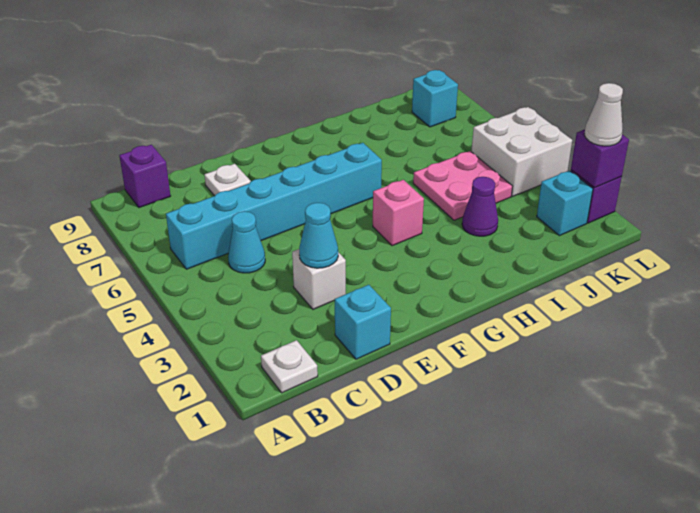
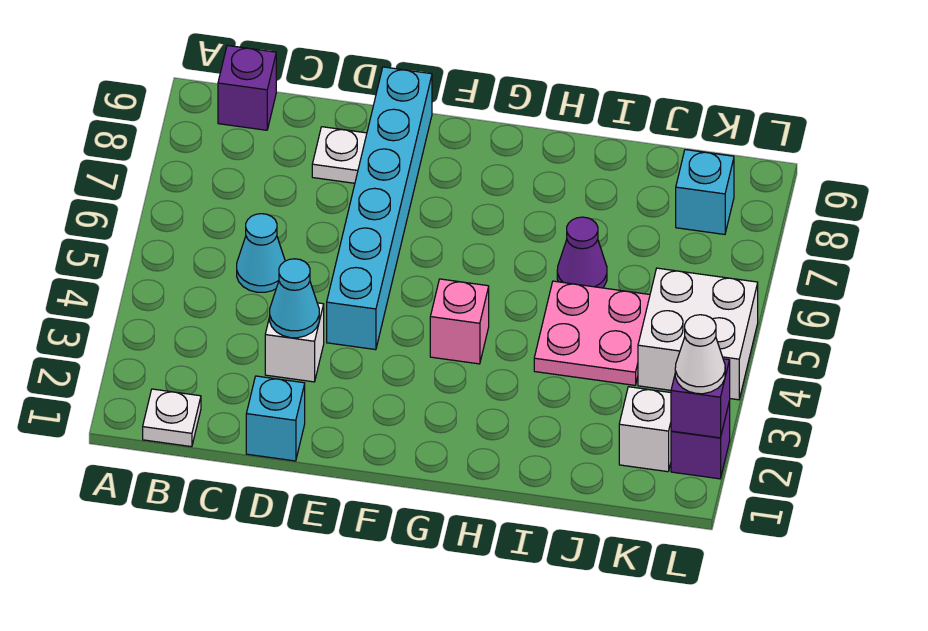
cyan brick B6:G6 level 1 -> cyan brick E4:E9 level 1
purple cone I3 level 1 -> purple cone I6 level 1
cyan brick K2 level 1 -> white brick K2 level 1

